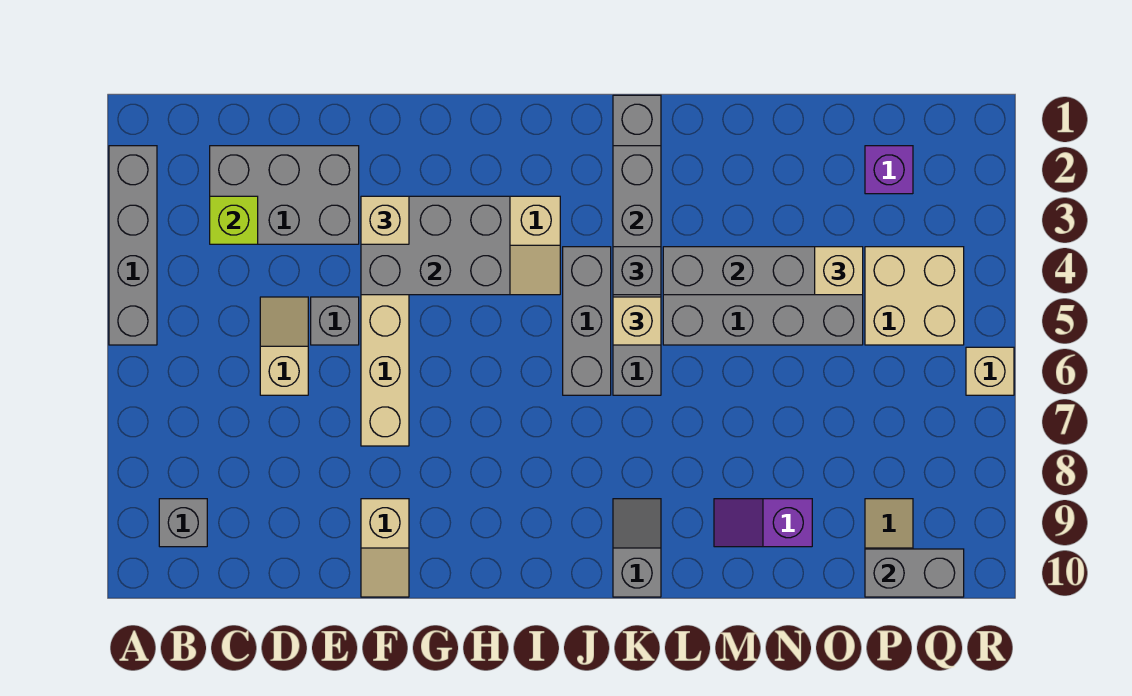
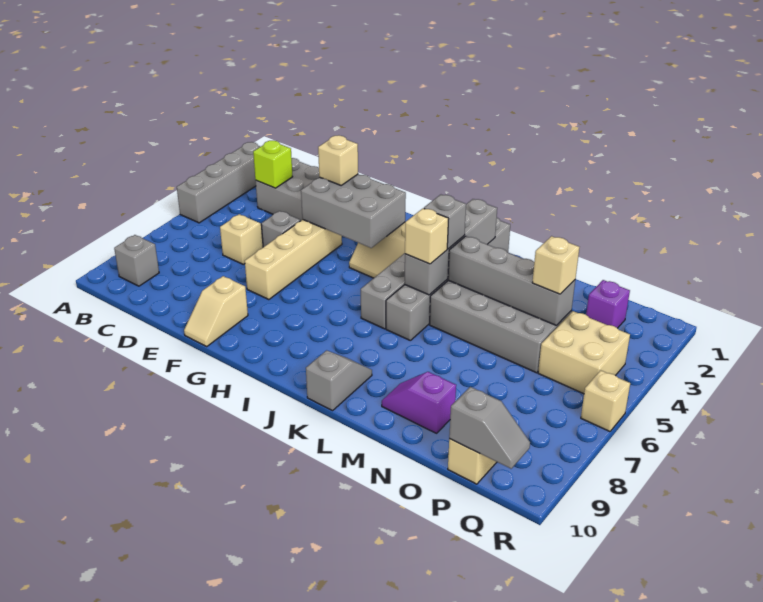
grey brick P10:Q10 level 2 -> grey slope P10:Q10 level 2 top P

